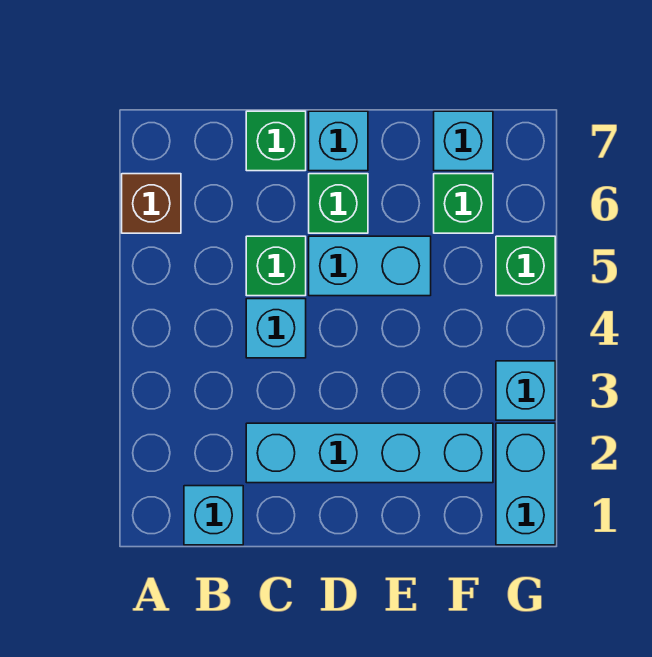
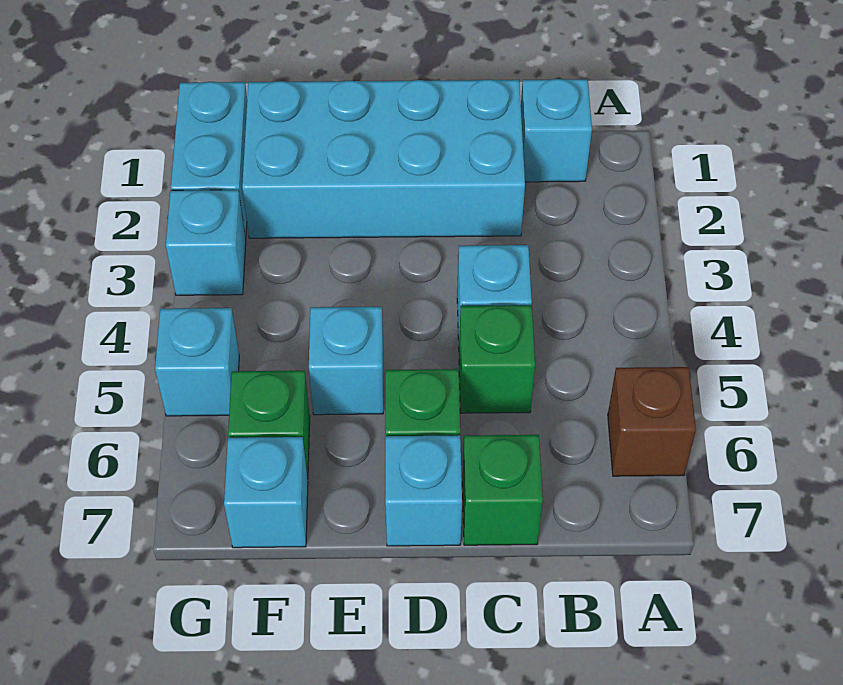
cyan brick C2:F2 level 1 -> cyan brick C1:F2 level 1
cyan brick D5:E5 level 1 -> cyan brick E5 level 1
green brick G5 level 1 -> cyan brick G5 level 1

